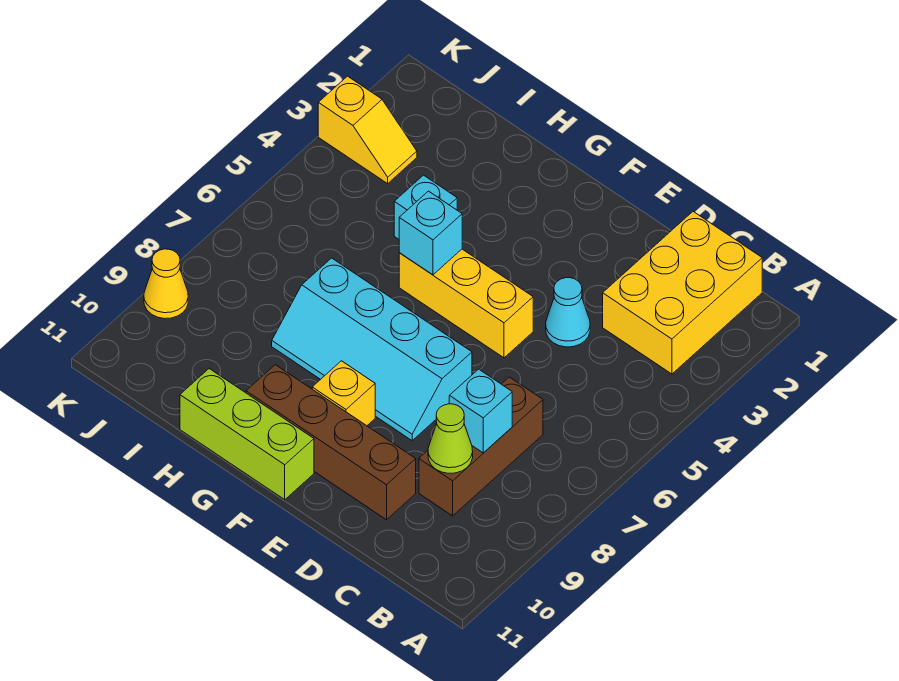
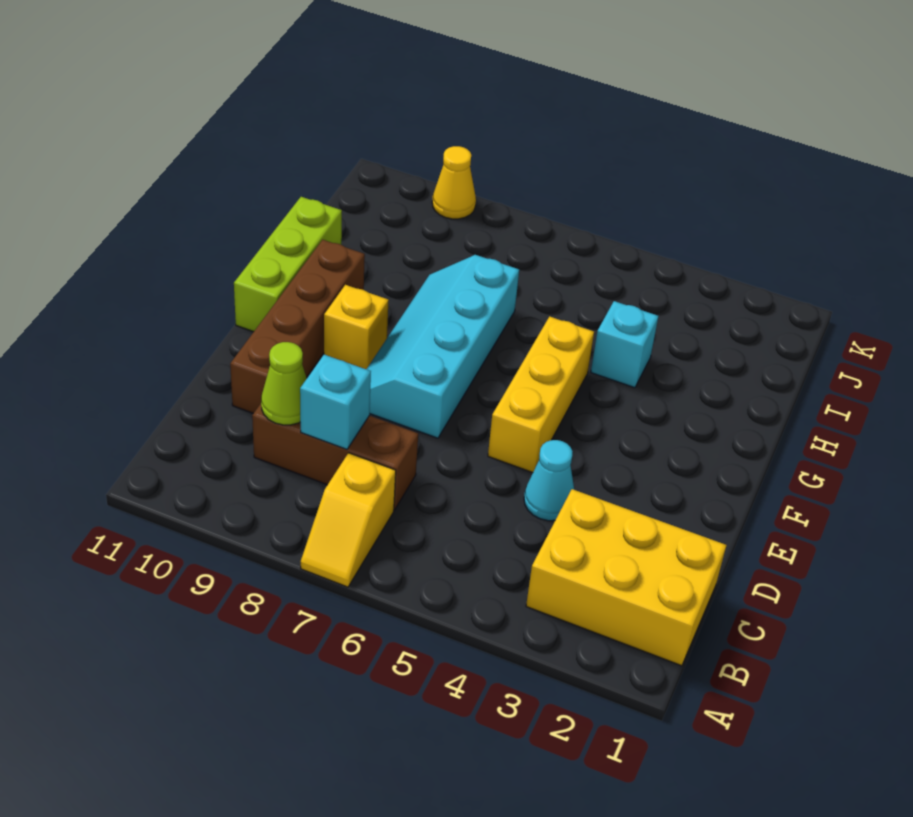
cyan brick G5 level 2 -> none
yellow slope J3:K3 level 1 top K -> yellow slope A7:B7 level 1 top B

